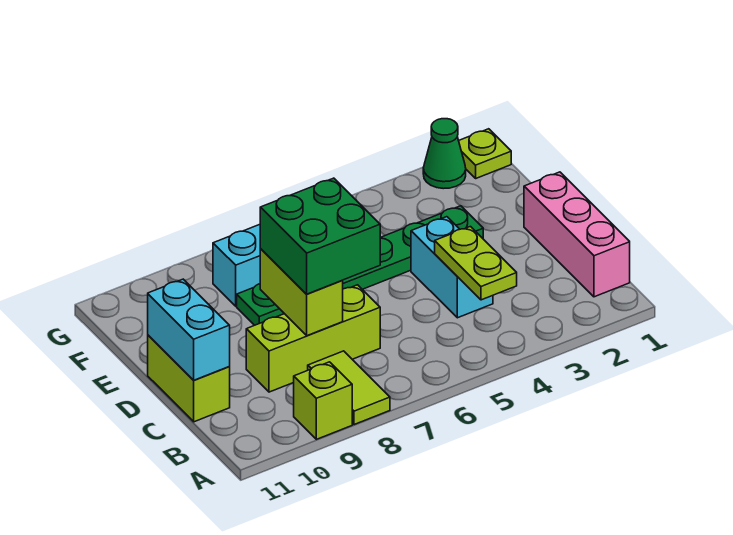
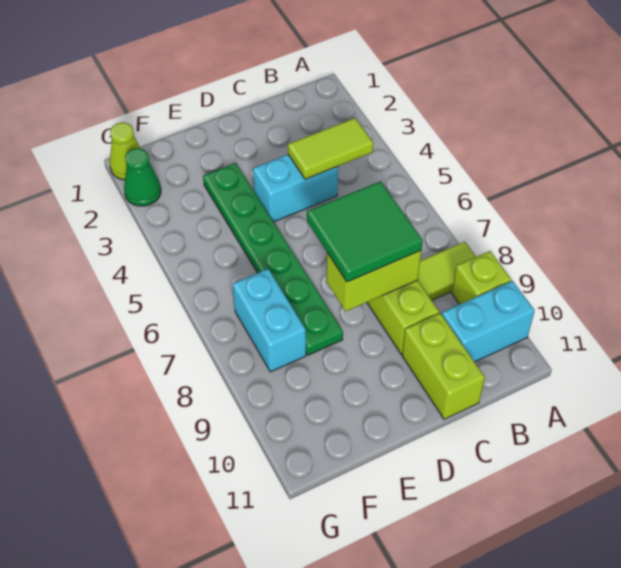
pink brick B1:D1 level 1 -> none
lime plate B4:C4 level 2 -> lime tile B4:C4 level 2
green brick C7:D8 level 3 -> green tile C7:D8 level 3
lime brick C11:D11 level 1 -> lime brick C10:C11 level 1
cyan brick C11:D11 level 2 -> cyan brick A10:B10 level 1
lime plate G1 level 1 -> lime cone G1 level 1

